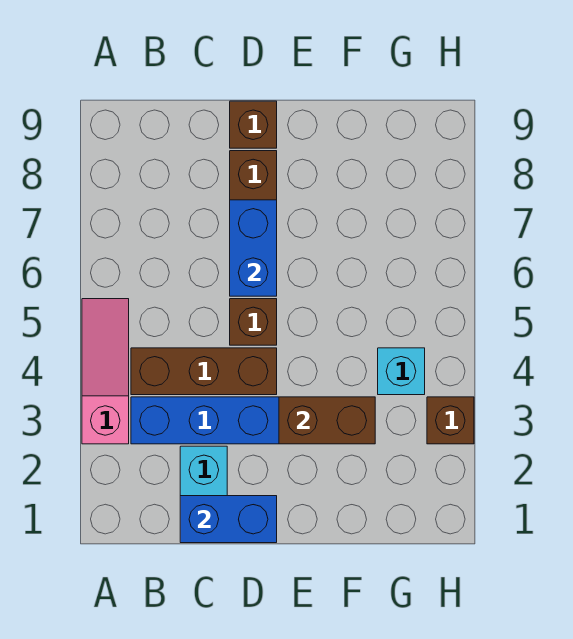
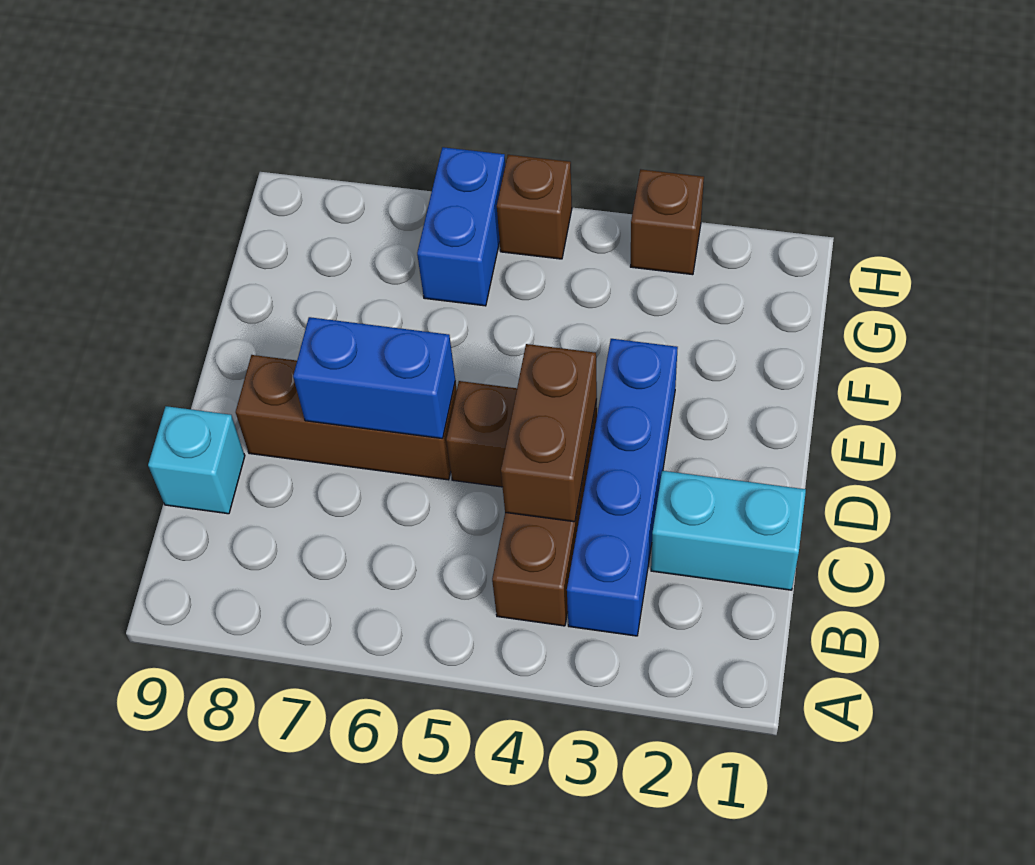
pink slope A3:A5 level 1 top 3 -> none
blue brick C1:D1 level 2 -> blue brick G6:H6 level 1
brown brick D9 level 1 -> brown brick H5 level 1
brown brick E3:F3 level 2 -> brown brick C4:D4 level 2
cyan brick G4 level 1 -> cyan brick C9 level 1

